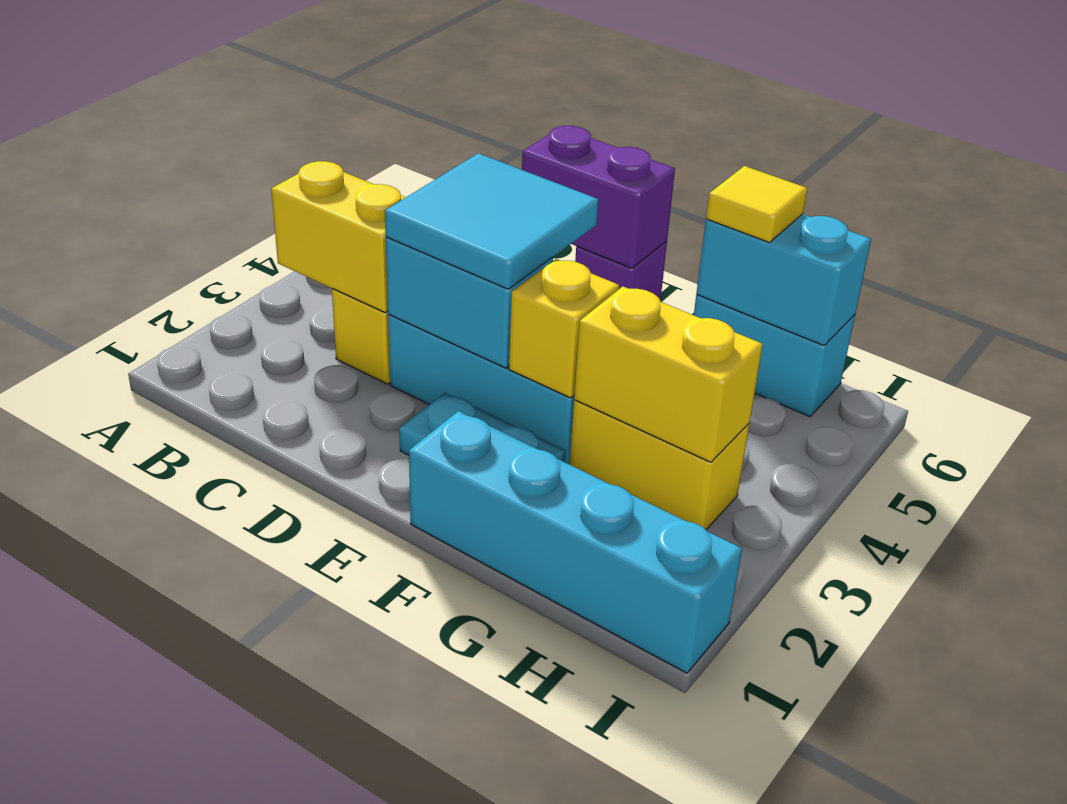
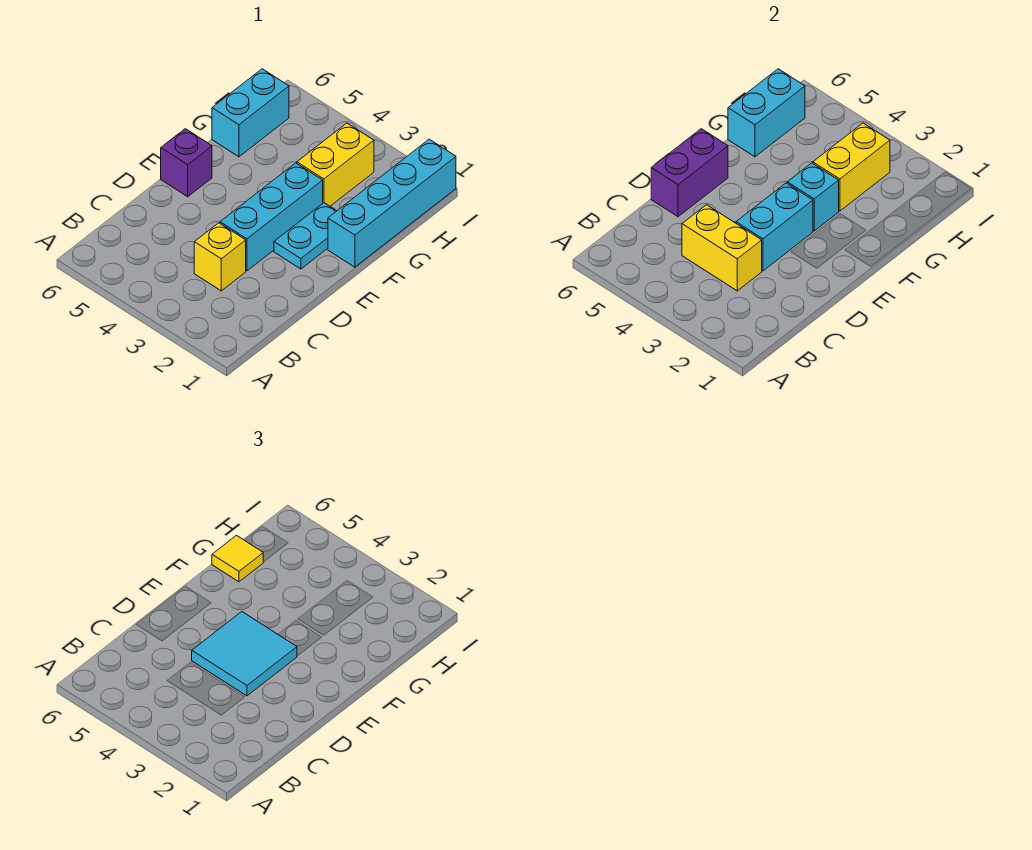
yellow brick B3:C3 level 2 -> yellow brick C3:C4 level 2
yellow brick F3 level 2 -> cyan brick F3 level 2

